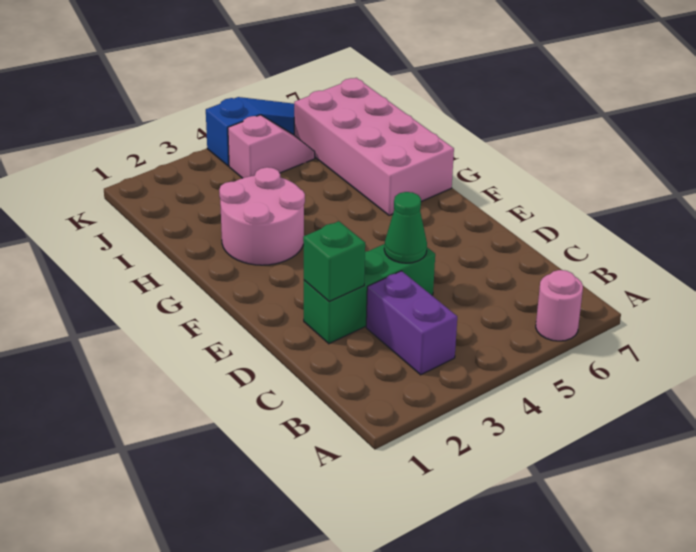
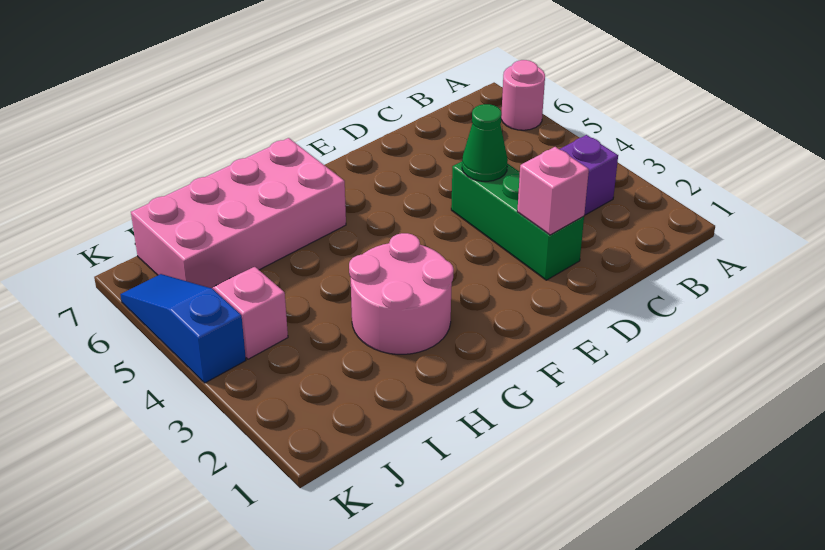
green brick D2 level 2 -> pink brick D2 level 2

